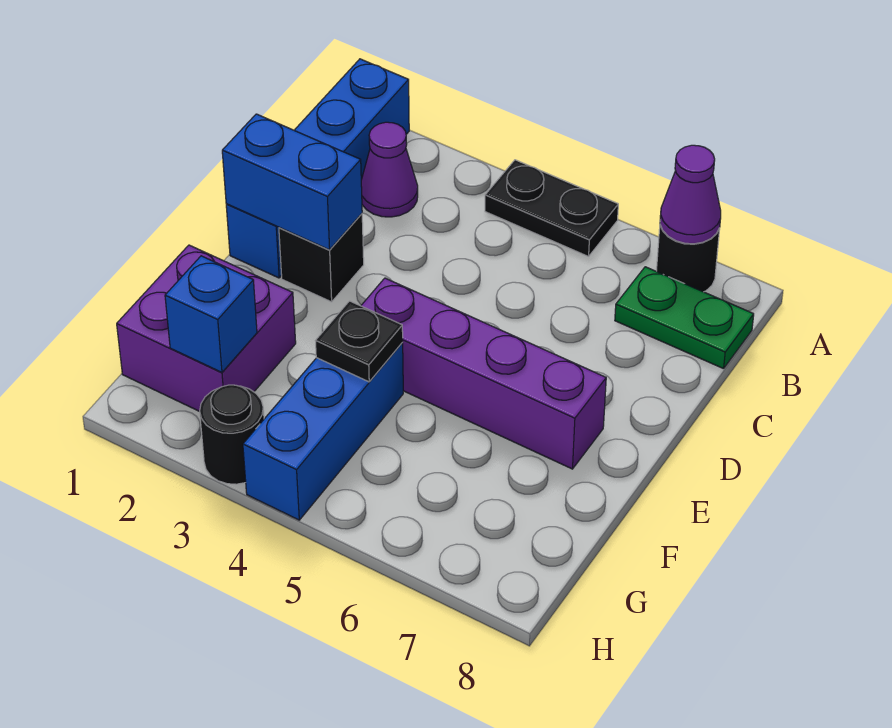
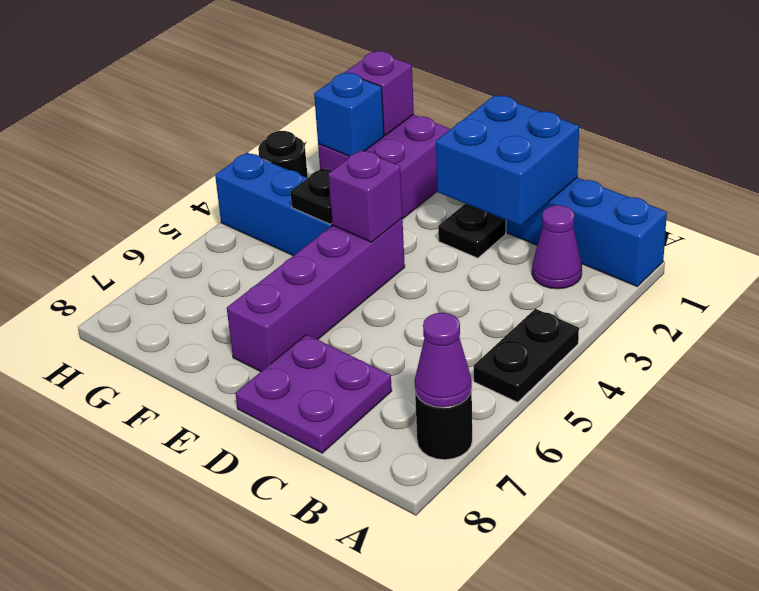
green plate B7:B8 level 1 -> none
none -> purple plate C7:D8 level 1
blue brick D1:D2 level 2 -> blue brick C1:D2 level 2
black brick D2 level 1 -> black plate D2 level 1
none -> purple brick E4 level 2
none -> purple brick G1 level 2

